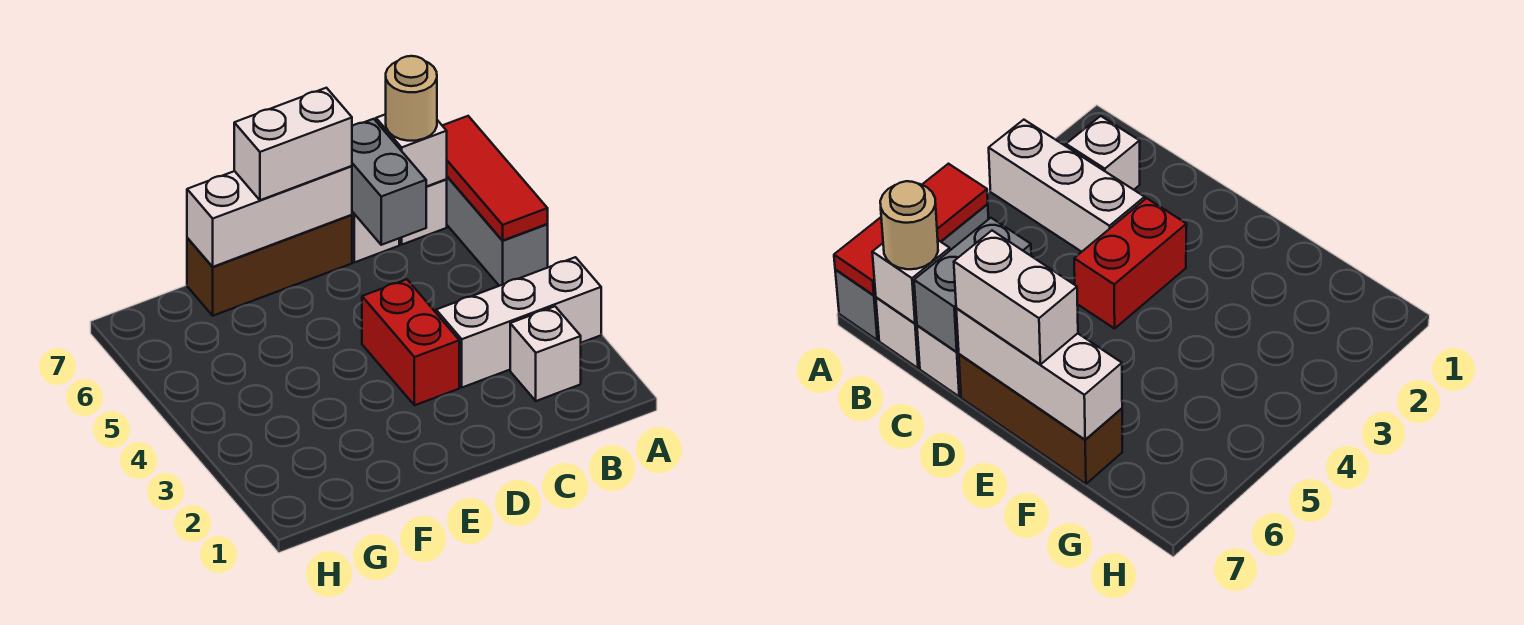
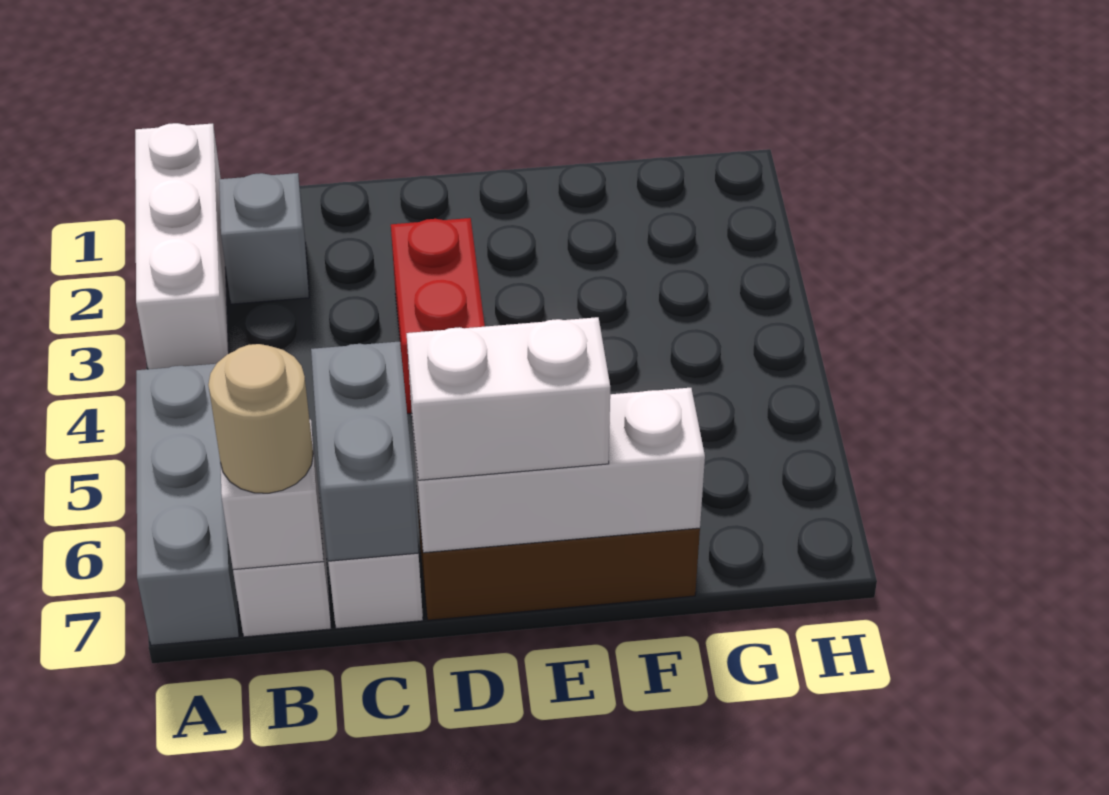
white brick A3:C3 level 1 -> white brick A1:A3 level 1
red tile A5:A7 level 2 -> none
white brick B2 level 1 -> grey brick B2 level 1

